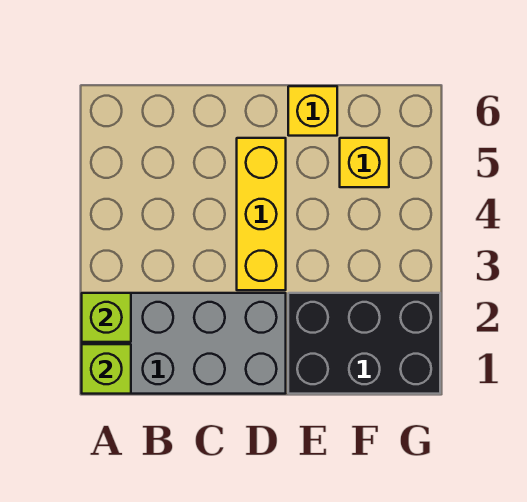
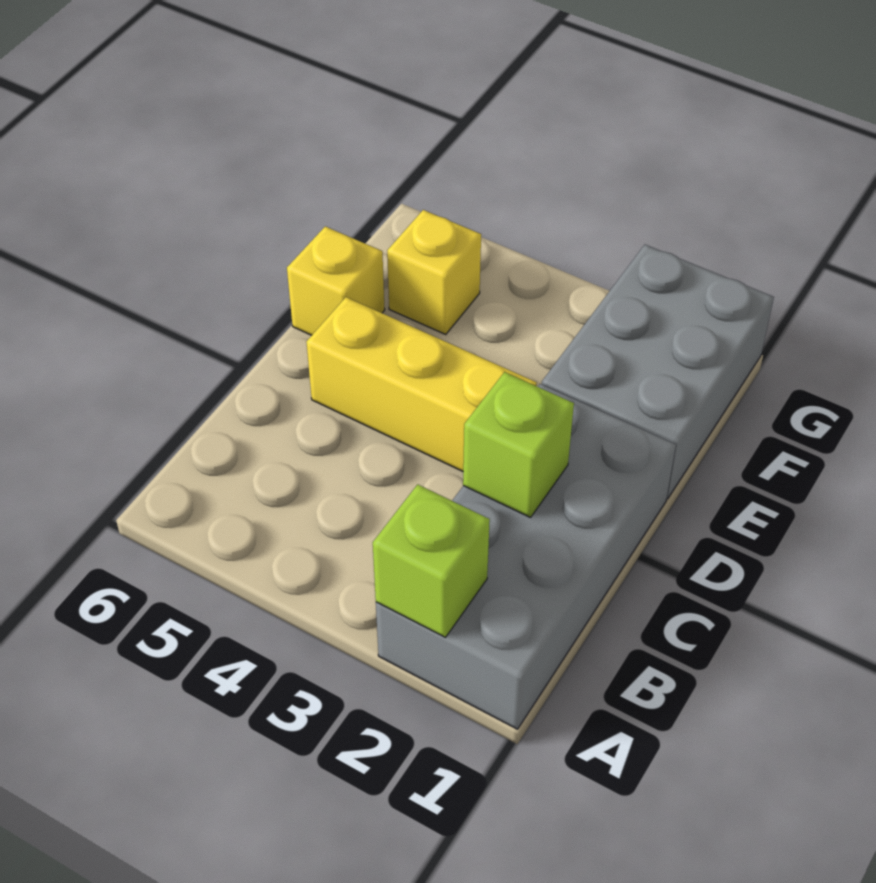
lime brick A1 level 2 -> lime brick C2 level 2
black brick E1:G2 level 1 -> grey brick E1:G2 level 1

